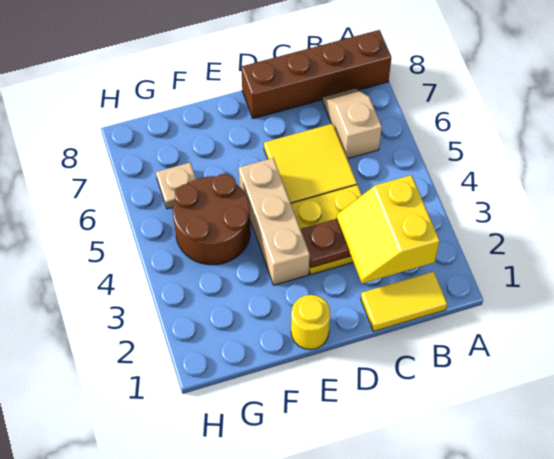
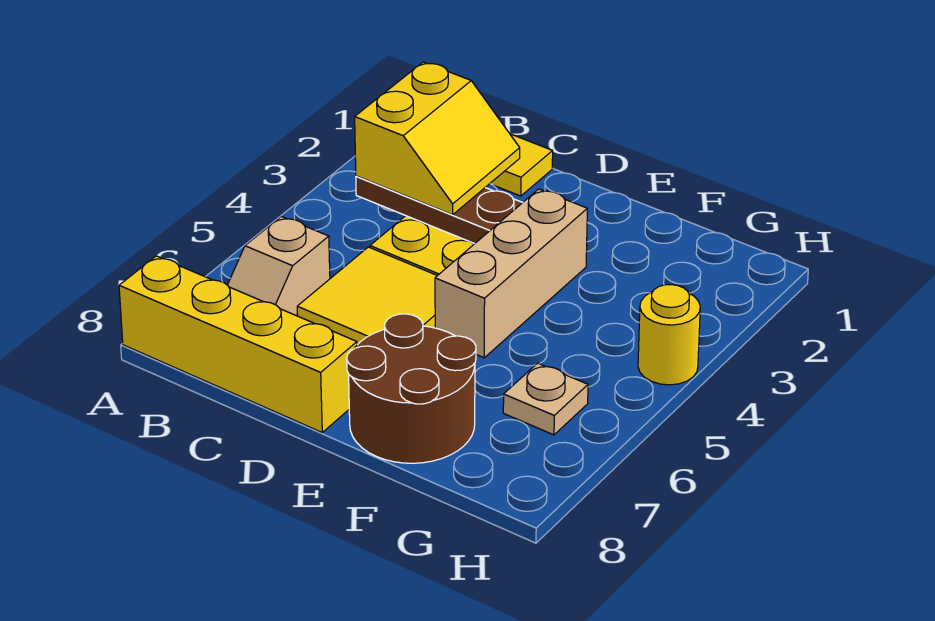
brown brick A8:D8 level 1 -> yellow brick A8:D8 level 1
yellow round brick E1 level 1 -> yellow round brick H4 level 1
brown round brick F4:G5 level 1 -> brown round brick E7:F8 level 1

